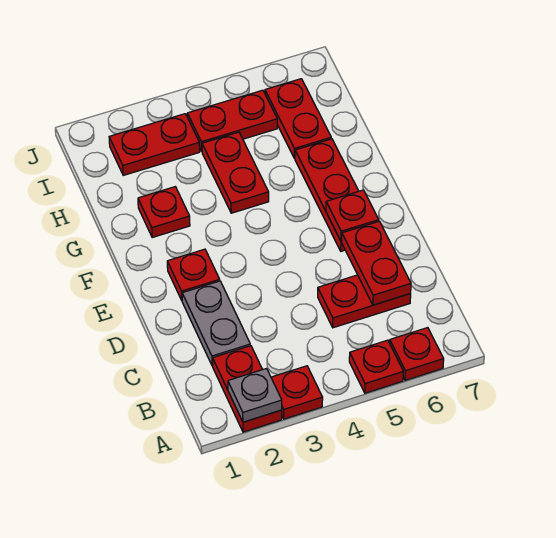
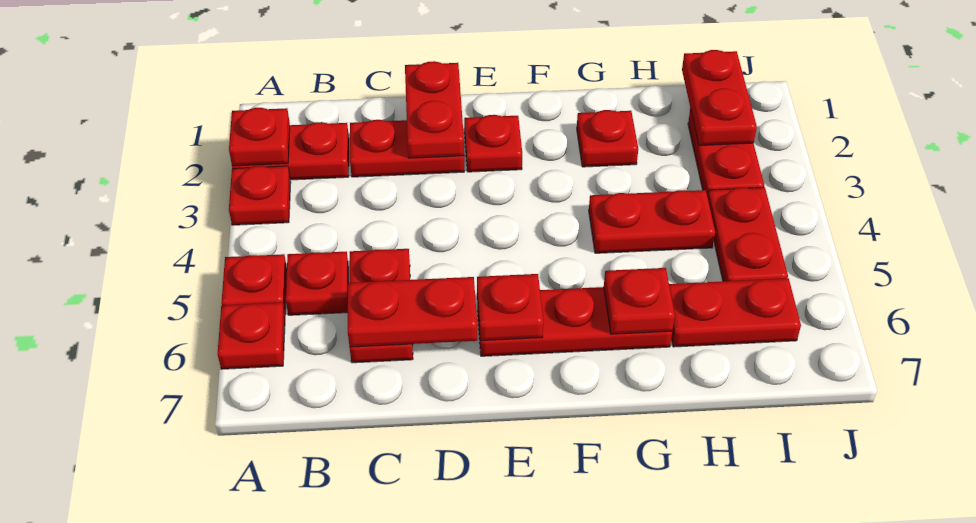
grey plate A2 level 2 -> red plate A2 level 2
none -> red plate B5 level 1
grey plate C2:D2 level 1 -> red plate C2:D2 level 1
none -> red plate D1:D2 level 2
none -> red plate G6 level 2
none -> red plate I1:I2 level 2

